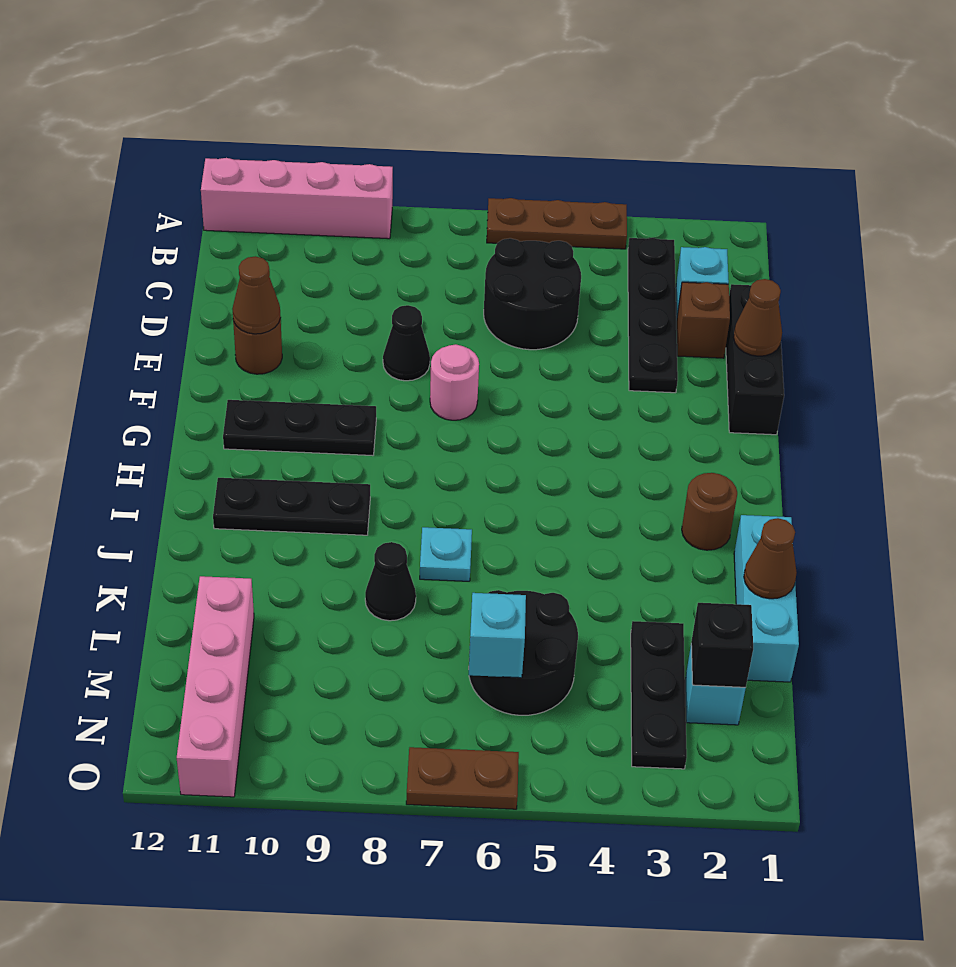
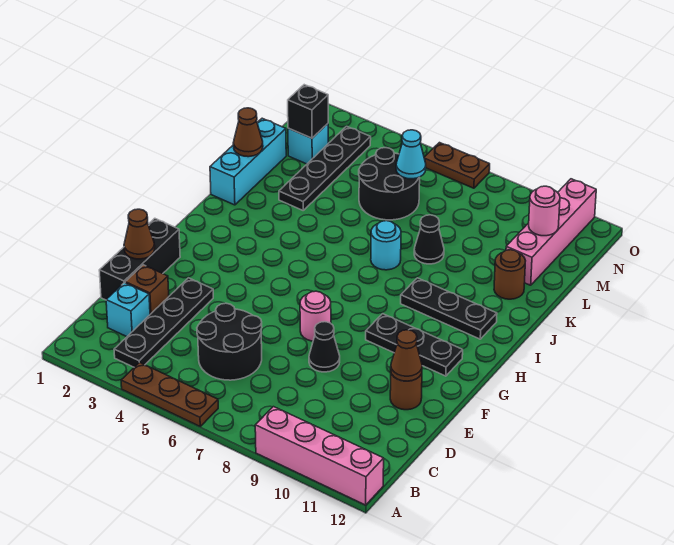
brown round brick I2 level 1 -> brown round brick K11 level 1
cyan plate J7 level 1 -> cyan round brick J7 level 1
black plate L3:N3 level 1 -> black plate K3:N3 level 1
cyan brick M6 level 2 -> cyan cone M6 level 2
none -> pink round brick M11 level 2

